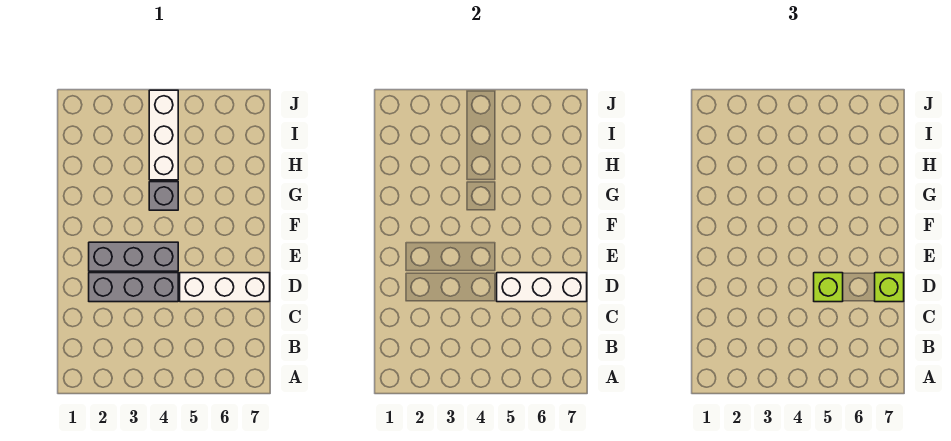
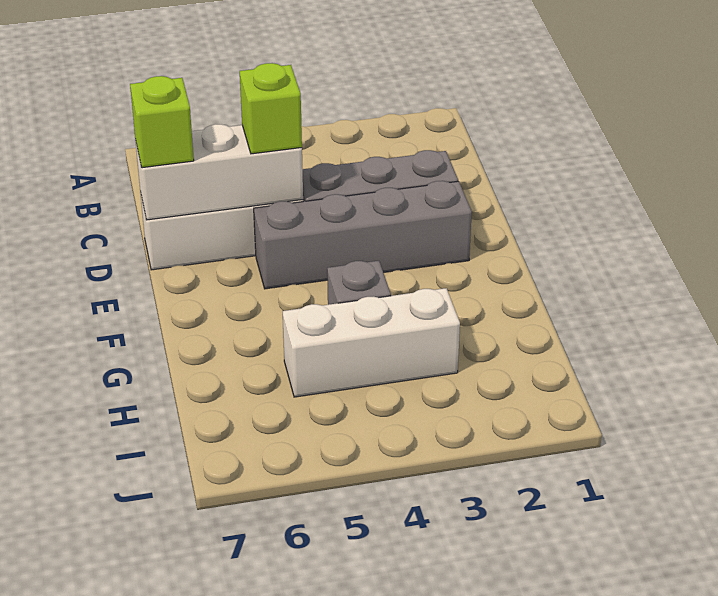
grey brick E2:E4 level 1 -> grey brick E2:E5 level 1
white brick H4:J4 level 1 -> white brick H3:H5 level 1

